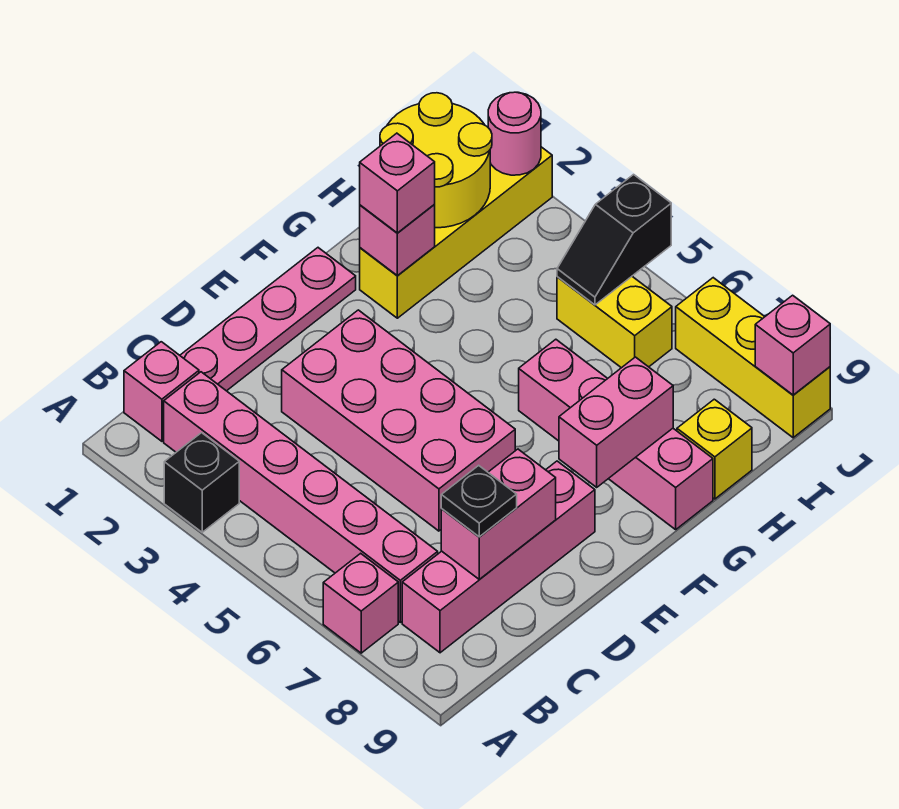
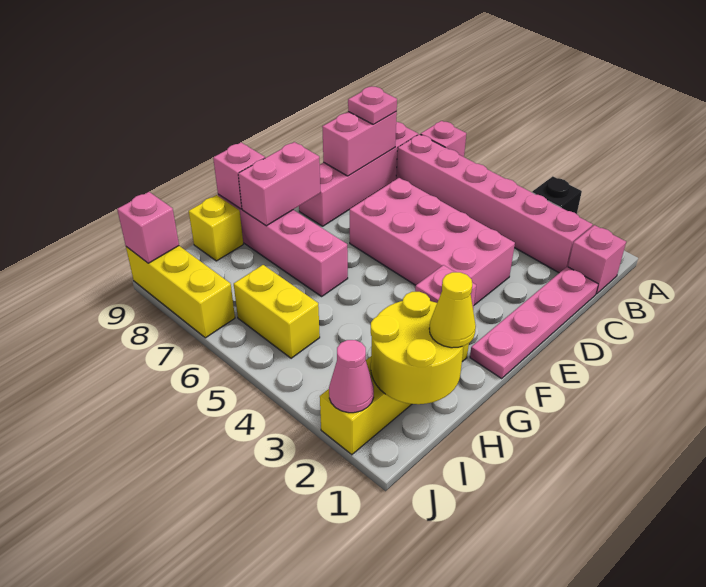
black plate C8 level 3 -> pink plate C8 level 3
pink brick G2 level 3 -> pink brick G9 level 2
none -> yellow cone H1 level 3
black slope I5:J5 level 2 top J -> none
pink round brick J2 level 2 -> pink cone J2 level 2

